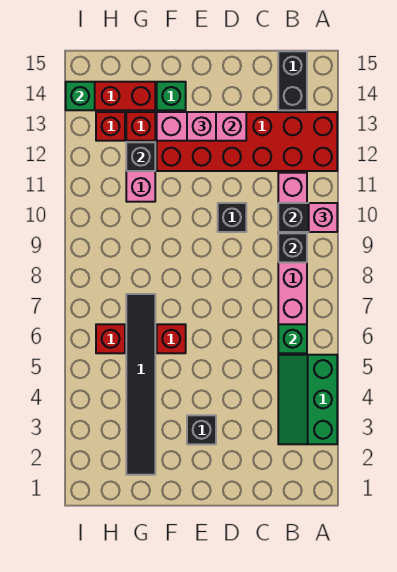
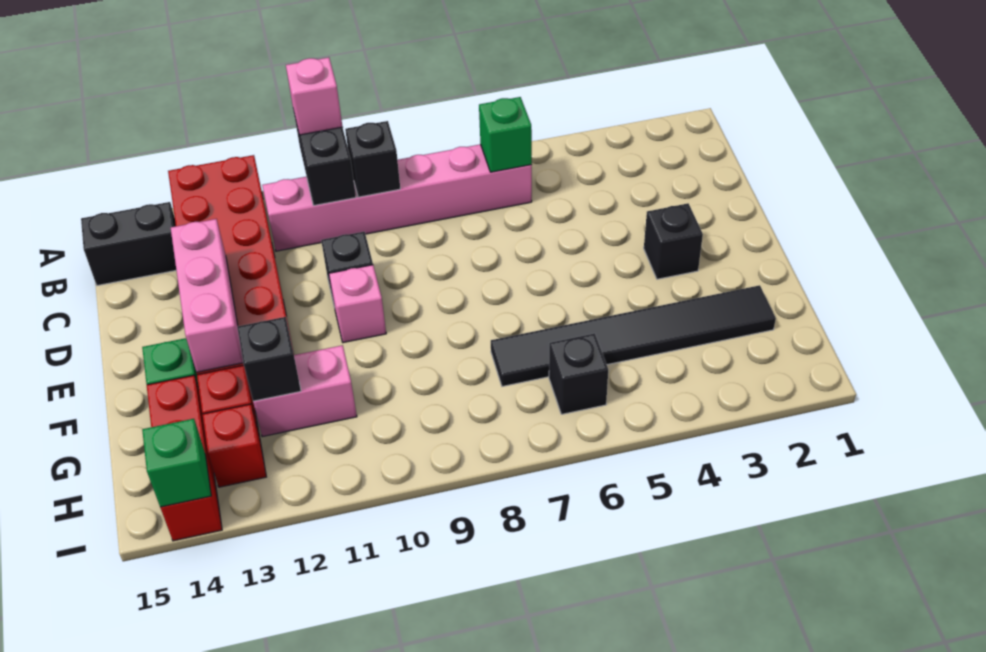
green slope A3:B5 level 1 top A -> none
pink brick E13 level 3 -> pink brick E10 level 1
red brick F6 level 1 -> none
red brick H6 level 1 -> black brick H6 level 1

